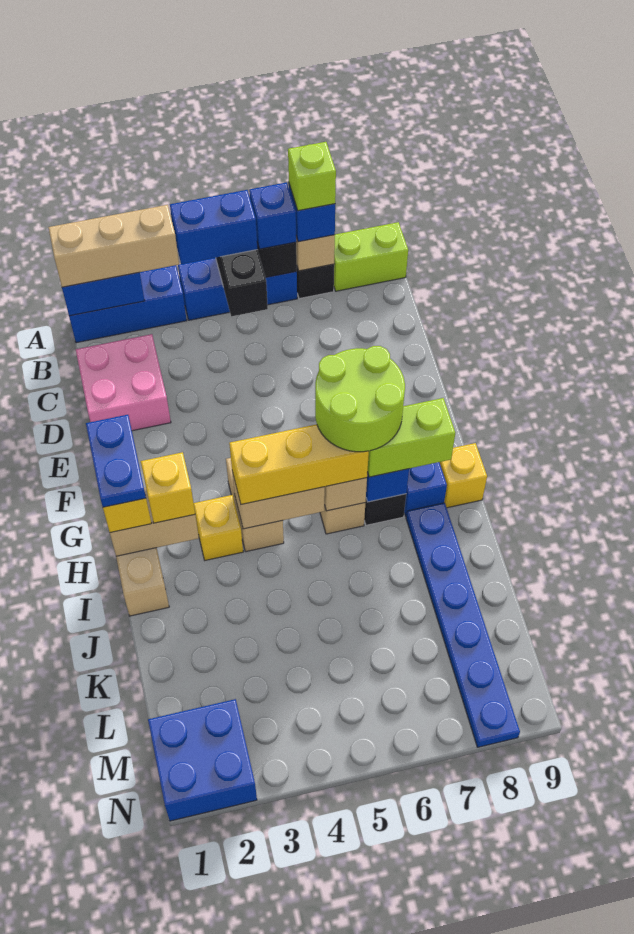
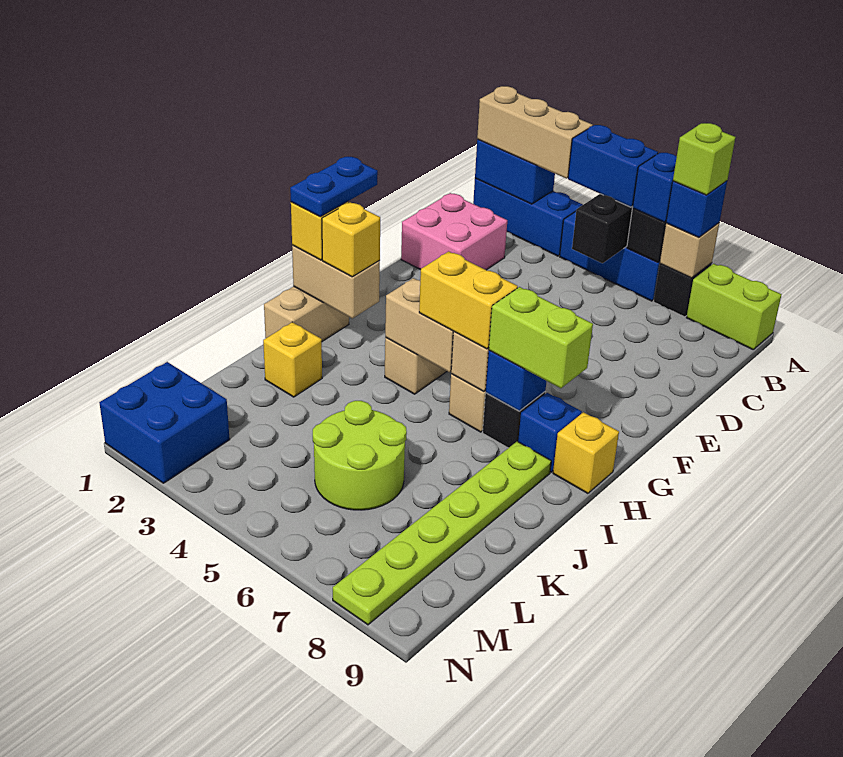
lime round brick G6:H7 level 4 -> lime round brick K5:L6 level 1
yellow brick H3 level 1 -> yellow brick J2 level 1
yellow brick H4:H6 level 3 -> yellow brick H5:H6 level 3
blue plate I8:N8 level 1 -> lime plate I8:N8 level 1

